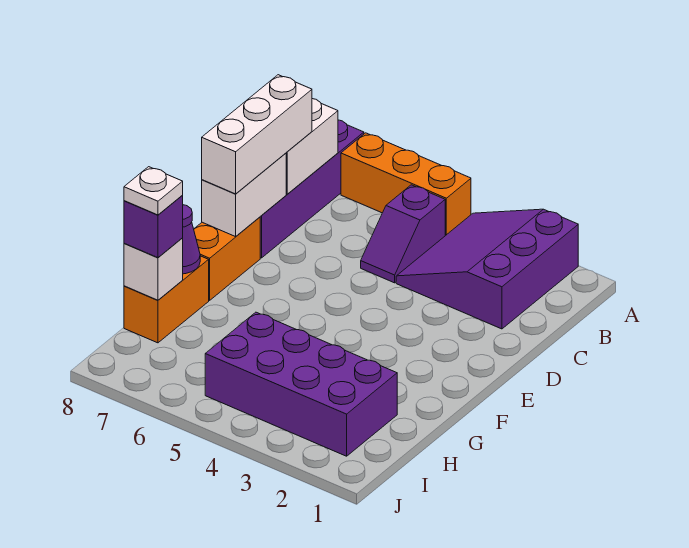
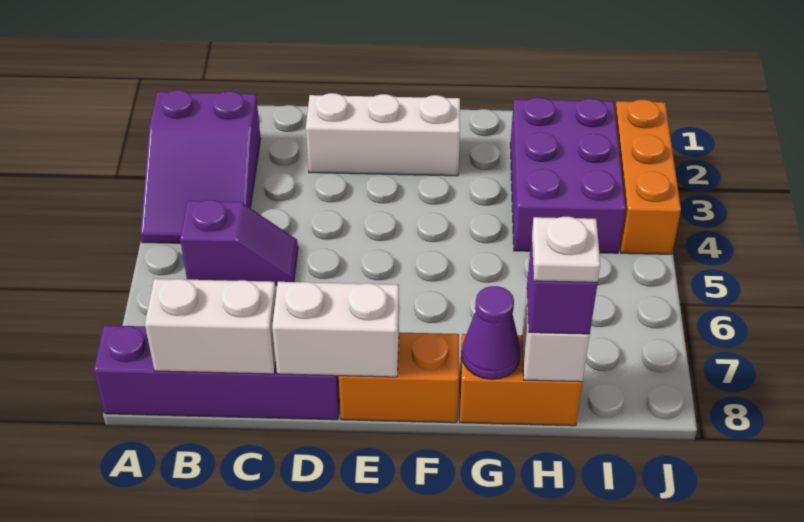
purple slope A2:C4 level 1 top 2 -> purple slope A2:B4 level 1 top 2
orange brick A5:A7 level 1 -> orange brick J2:J4 level 1
white brick C8:E8 level 3 -> white brick D2:F2 level 1
purple brick H2:I5 level 1 -> purple brick H2:I4 level 1

